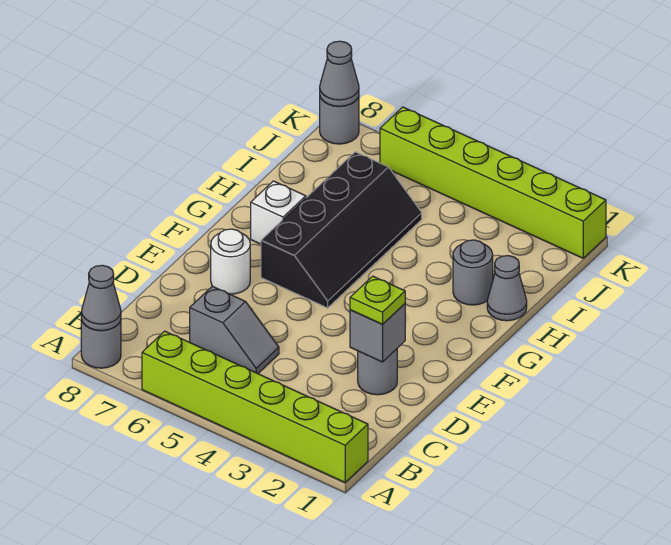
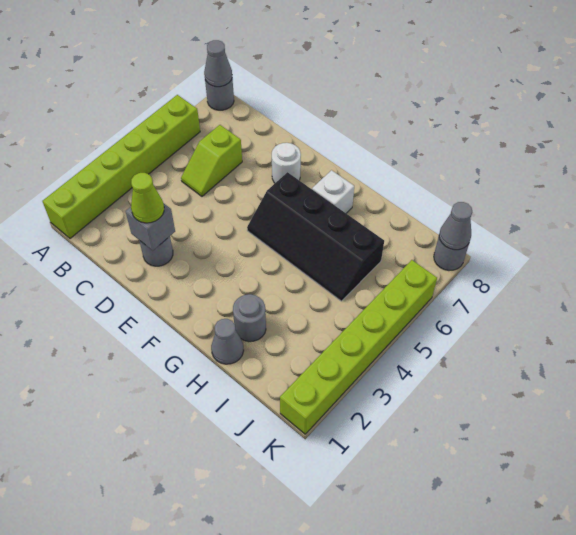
grey slope C5:C6 level 1 top 6 -> lime slope C5:C6 level 1 top 6
lime plate D2 level 3 -> lime cone D2 level 3

